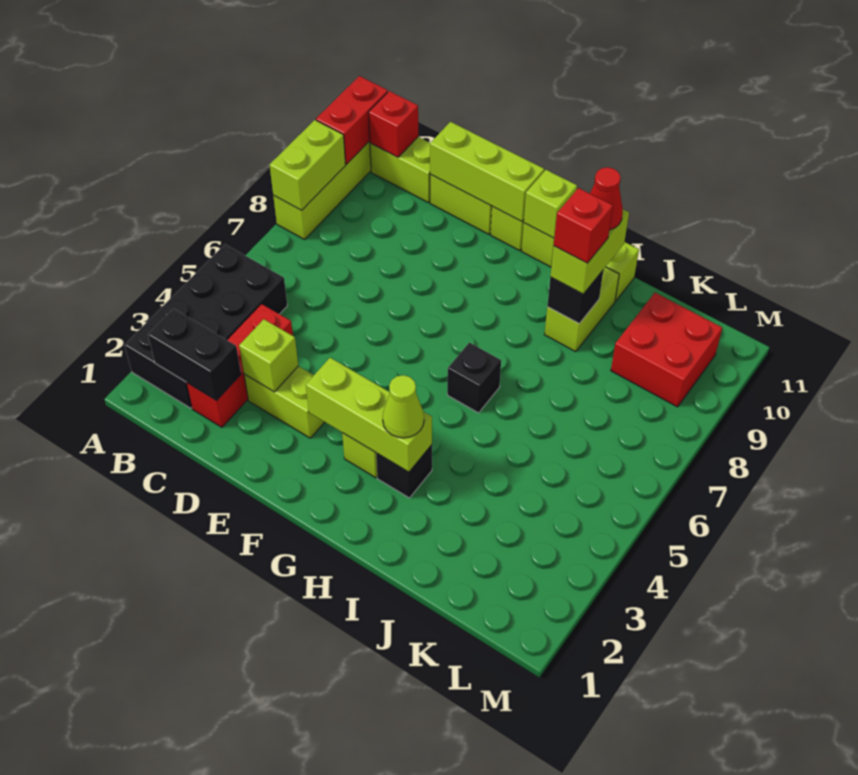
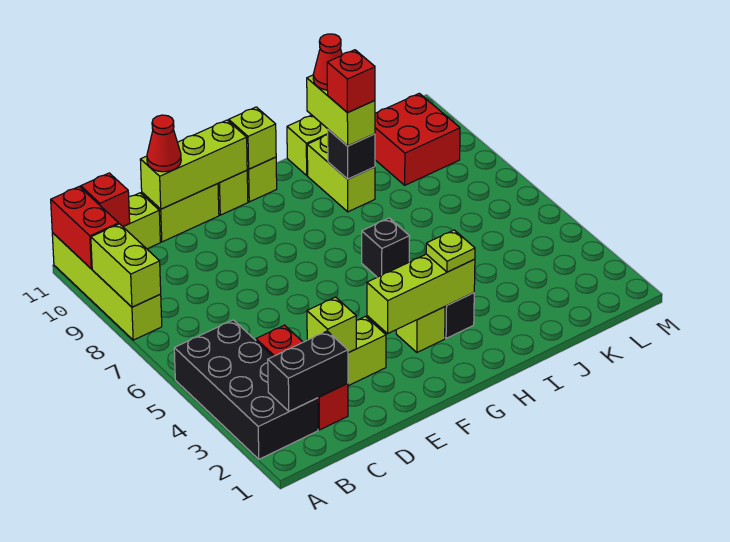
none -> red cone D11 level 3
lime cone H3 level 3 -> lime plate H3 level 3

